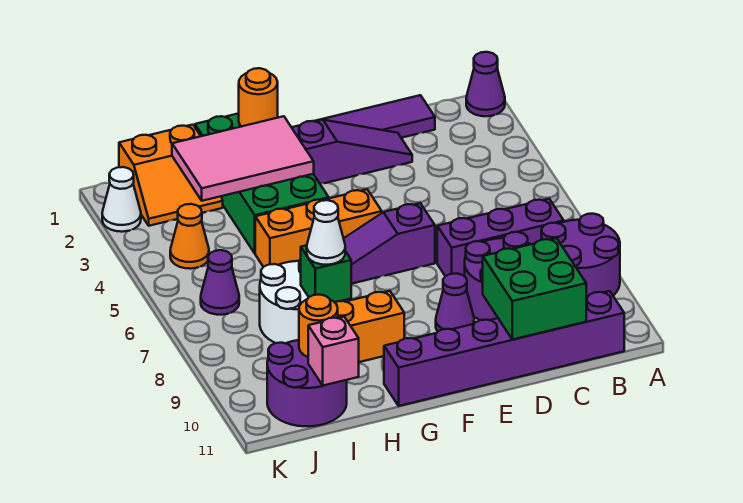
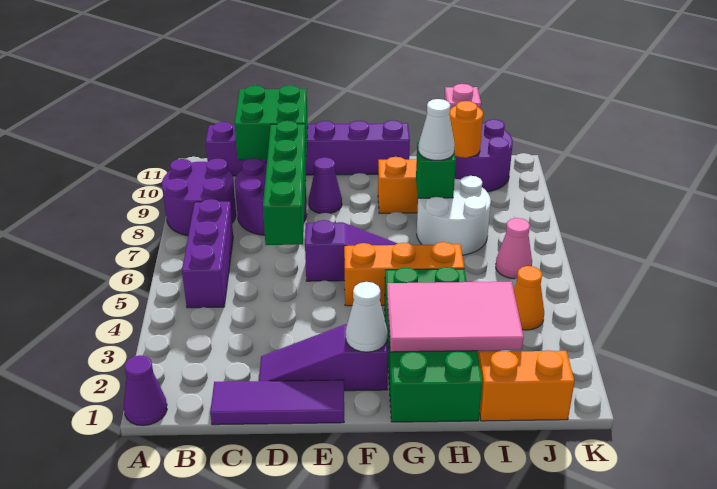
purple brick B7:D7 level 1 -> purple brick B5:B7 level 1
none -> green brick D6:D9 level 2
orange round brick G1 level 2 -> none
purple cone J6 level 1 -> pink cone J6 level 1
white cone K2 level 1 -> white cone F2 level 2

